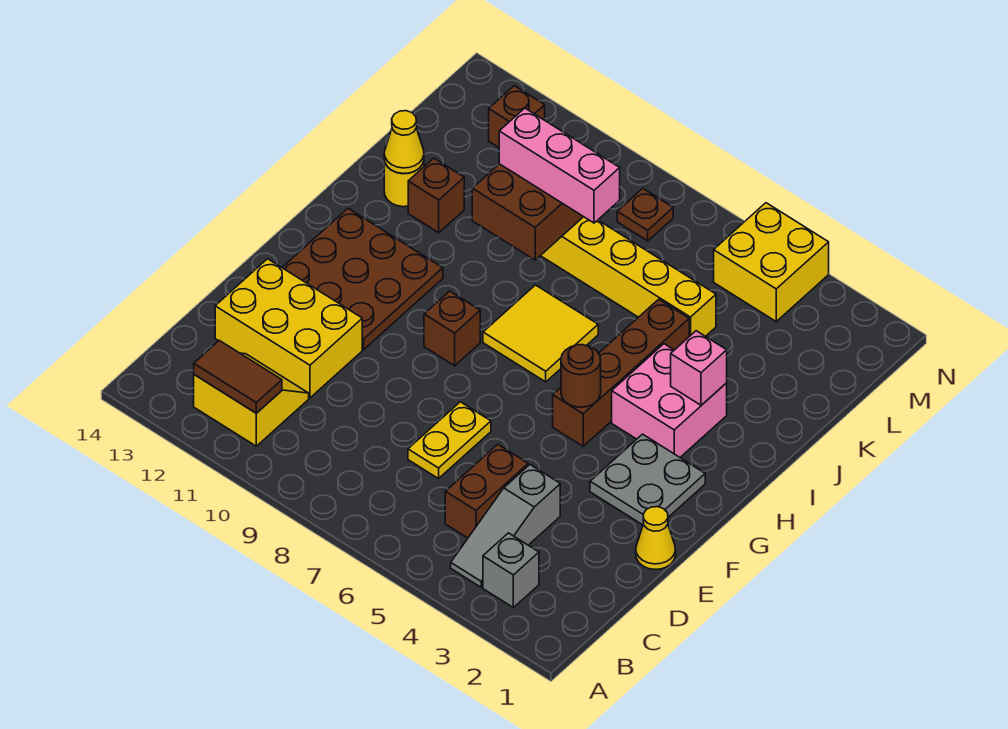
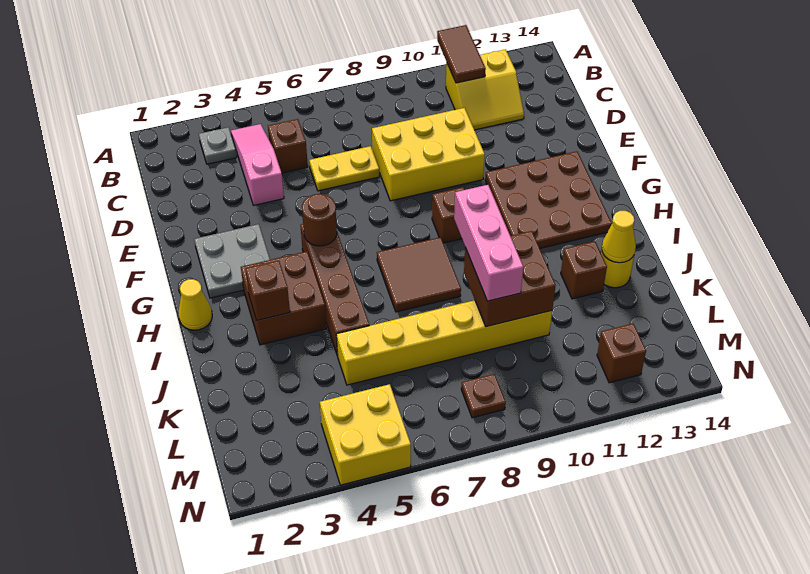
grey brick B3 level 1 -> grey plate B3 level 1
grey slope B4:D4 level 1 top D -> pink slope B4:D4 level 1 top D
brown tile B11:B12 level 2 -> brown tile A11:B11 level 2
brown brick C5:D5 level 1 -> brown brick C5 level 1
yellow plate D7:E7 level 1 -> yellow plate D6:D7 level 1
yellow brick D11:E13 level 1 -> yellow brick D8:E10 level 1
yellow cone E1 level 1 -> yellow cone H1 level 1
pink brick H3:I4 level 1 -> brown brick H3:I4 level 1
yellow tile H7:I8 level 1 -> brown tile H7:I8 level 1
pink brick I3 level 2 -> brown brick I3 level 2
pink brick K8:K10 level 3 -> pink brick I9:K9 level 3

